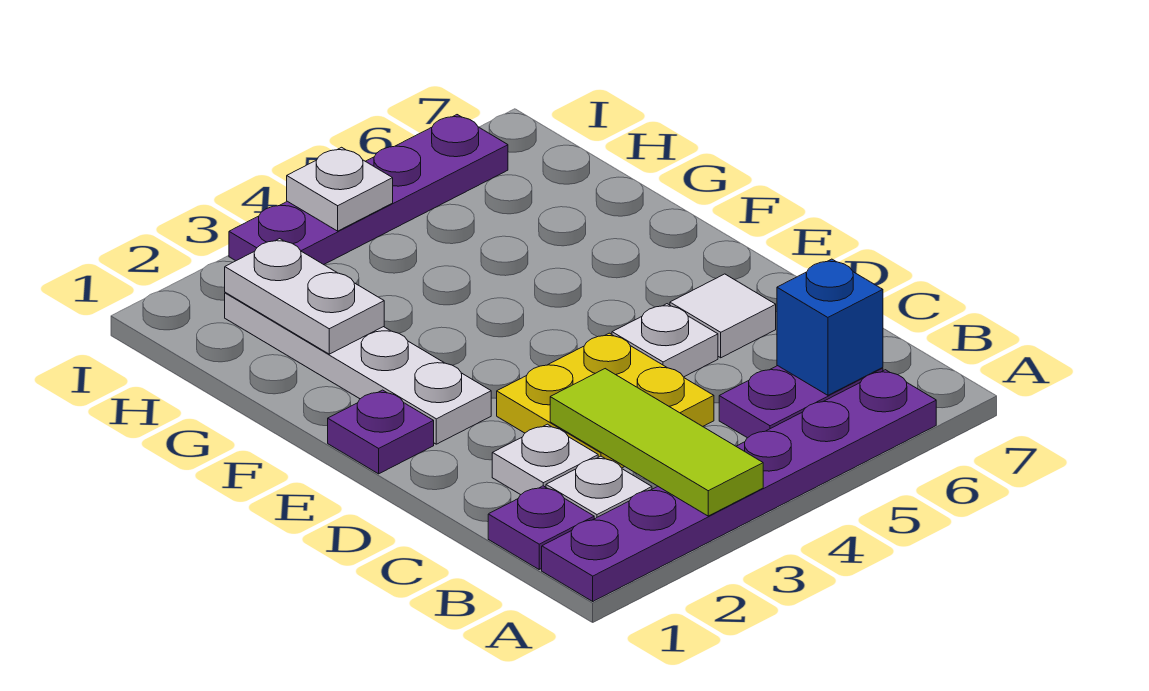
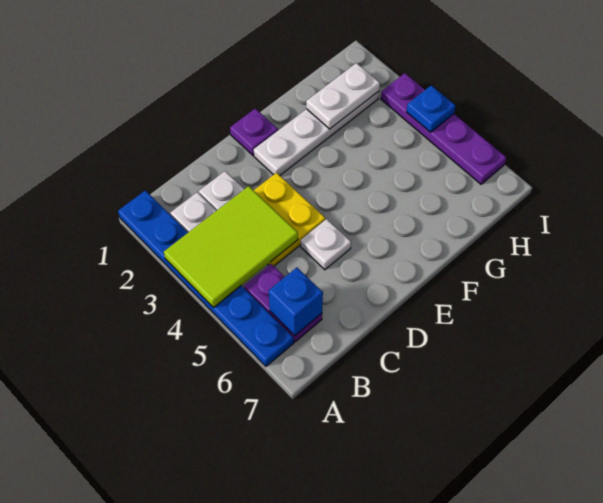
purple plate A1:A6 level 1 -> blue plate A1:A6 level 1
lime tile A3:C3 level 2 -> lime tile A3:C4 level 2
purple plate B1 level 1 -> none
white tile D6 level 1 -> none
white plate I4 level 2 -> blue plate I4 level 2

